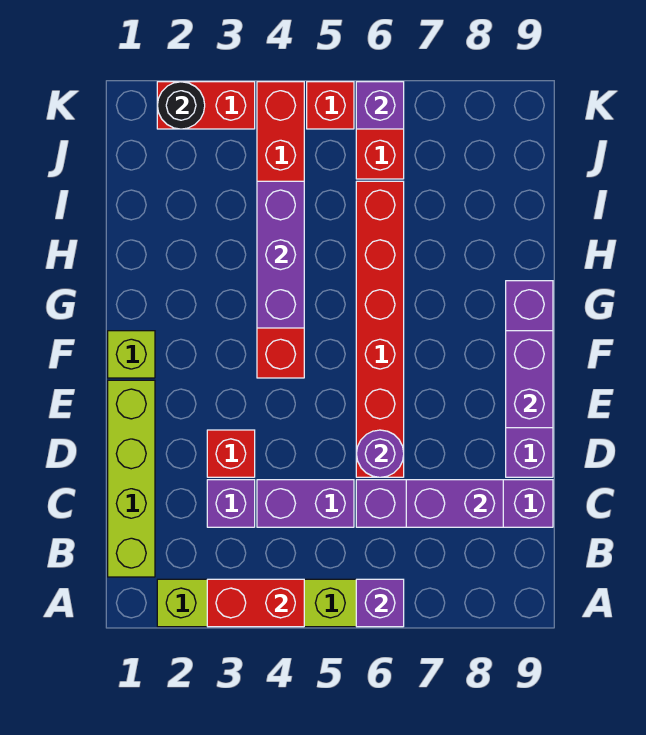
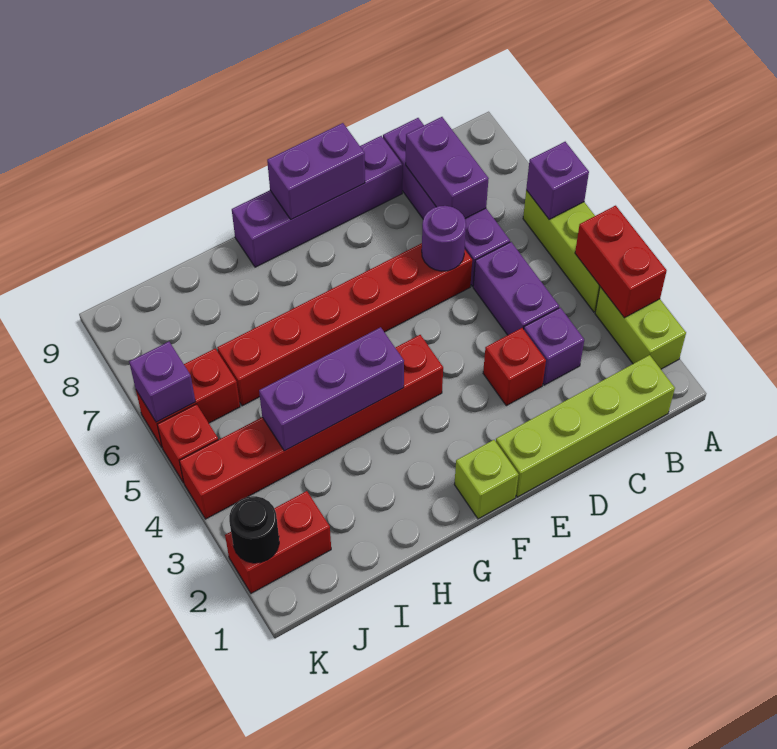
red brick K2:K3 level 1 -> red brick J2:K2 level 1

